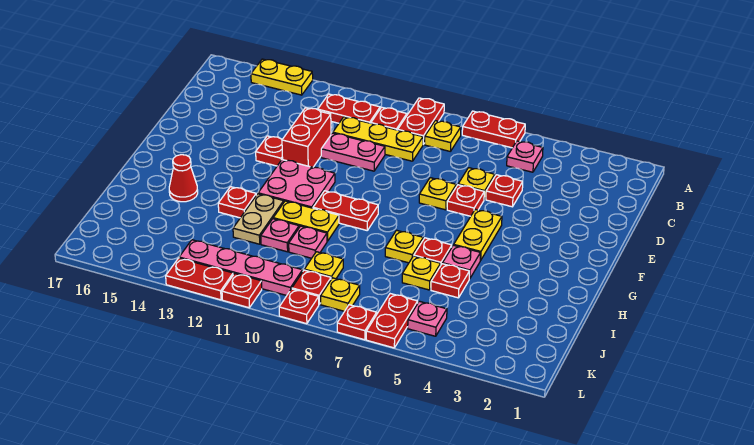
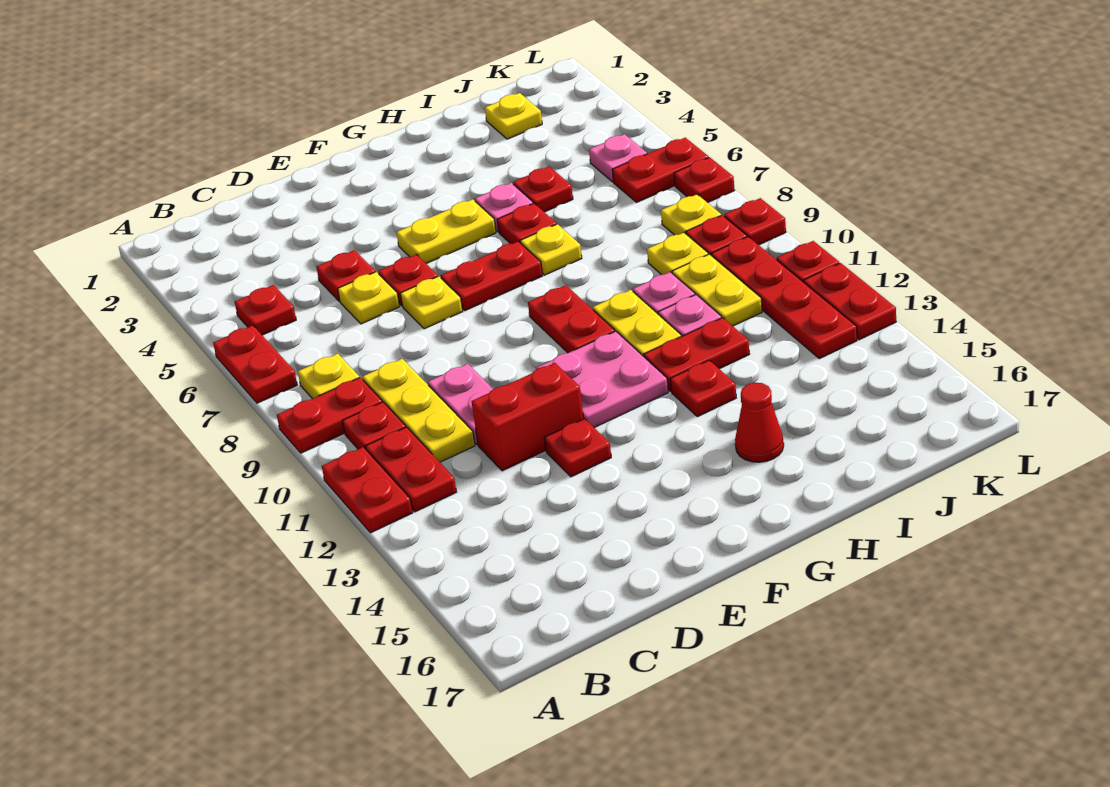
none -> red plate A11:A12 level 1
yellow plate A14:A15 level 1 -> yellow plate J10:J11 level 1
pink plate B5 level 1 -> red plate B5 level 1
none -> red plate F7:G7 level 1
tan plate H12:I12 level 1 -> red plate H12:I12 level 1
yellow plate I6 level 1 -> yellow plate J2 level 1
pink plate K10:K13 level 1 -> red plate K10:K13 level 1

